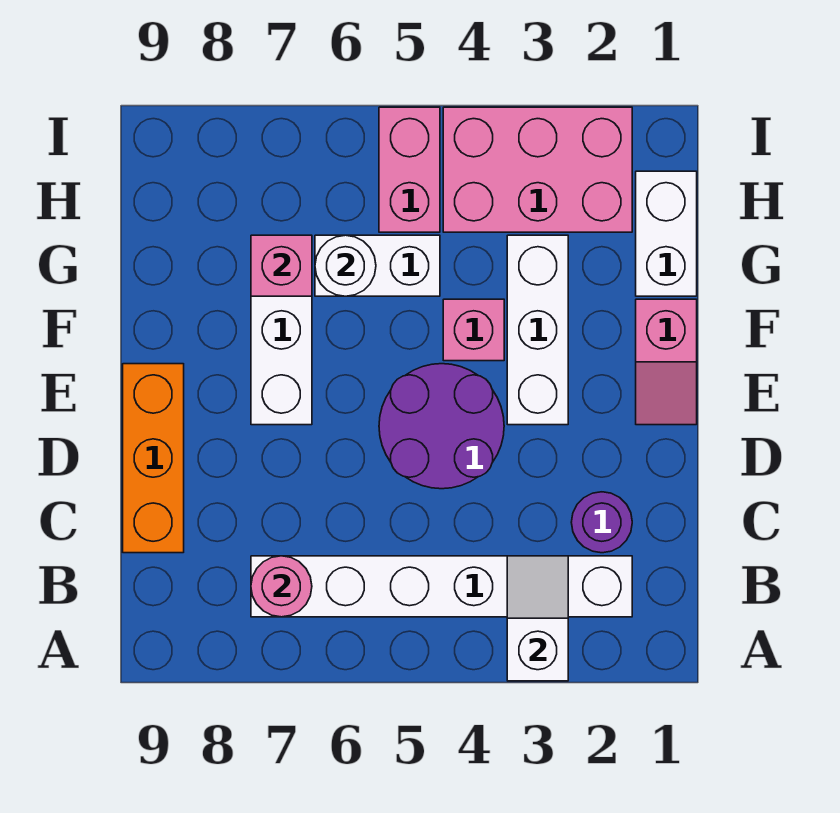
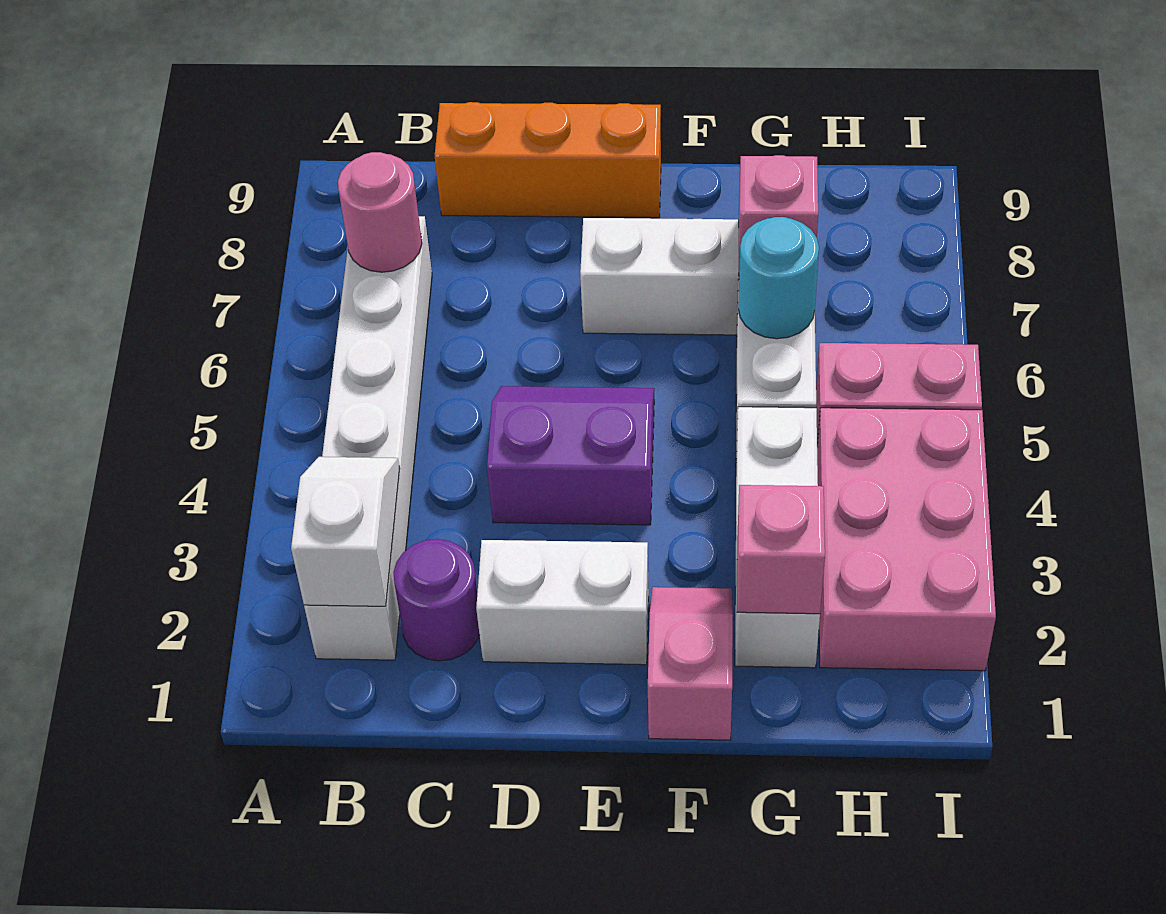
white slope A3:B3 level 2 top A -> white slope B2:B3 level 2 top 2
purple round brick D4:E5 level 1 -> purple slope D4:E5 level 1 top 4
pink slope E1:F1 level 1 top F -> pink slope F1:F2 level 1 top 1
white brick E3:G3 level 1 -> white brick G2:G4 level 1
pink brick F4 level 1 -> pink brick G2 level 2
white brick G1:H1 level 1 -> white brick D2:E2 level 1
white round brick G6 level 2 -> cyan round brick G6 level 2

